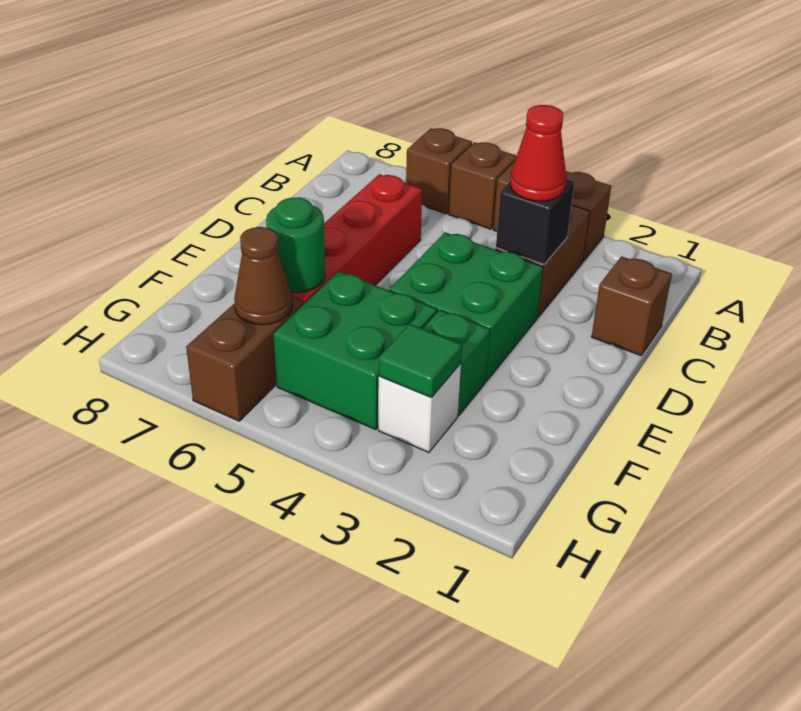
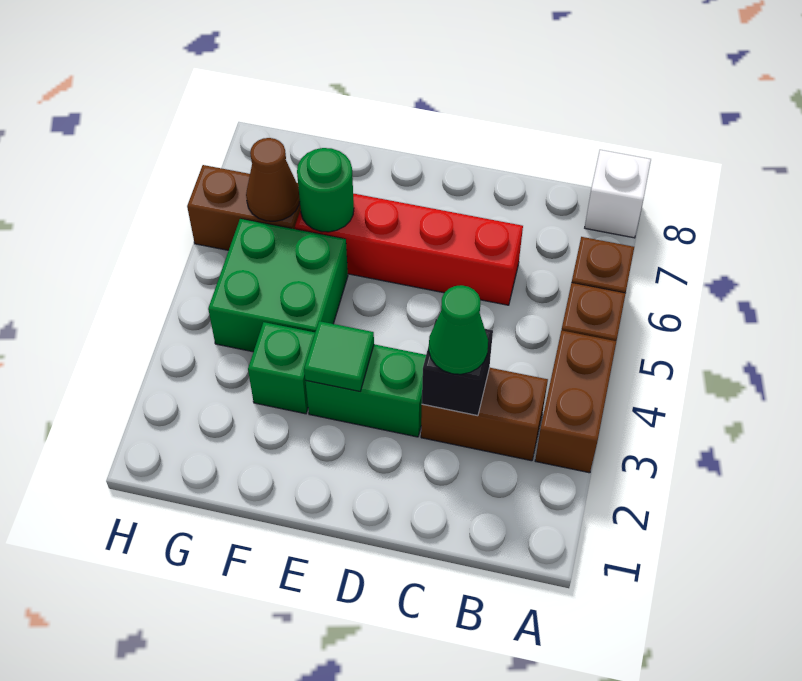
brown brick C1 level 1 -> none
red cone C3 level 3 -> green cone C3 level 3
green brick D3:E4 level 1 -> green brick D3:E3 level 1
white brick G3 level 1 -> white brick A8 level 1
green tile G3 level 2 -> green tile E3 level 2

